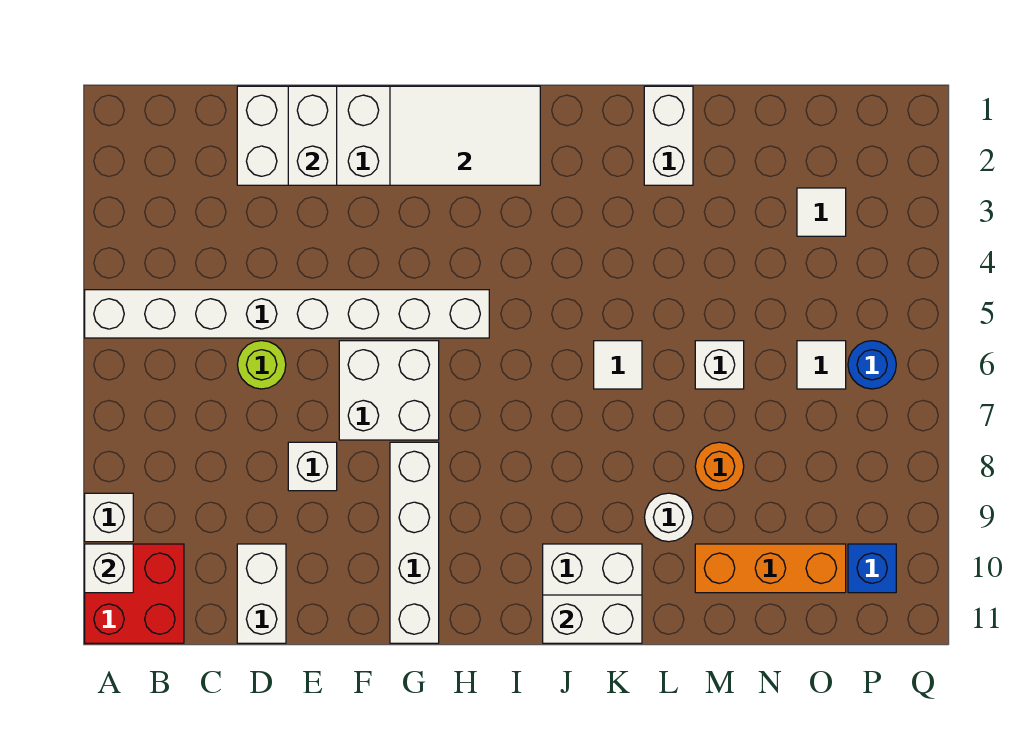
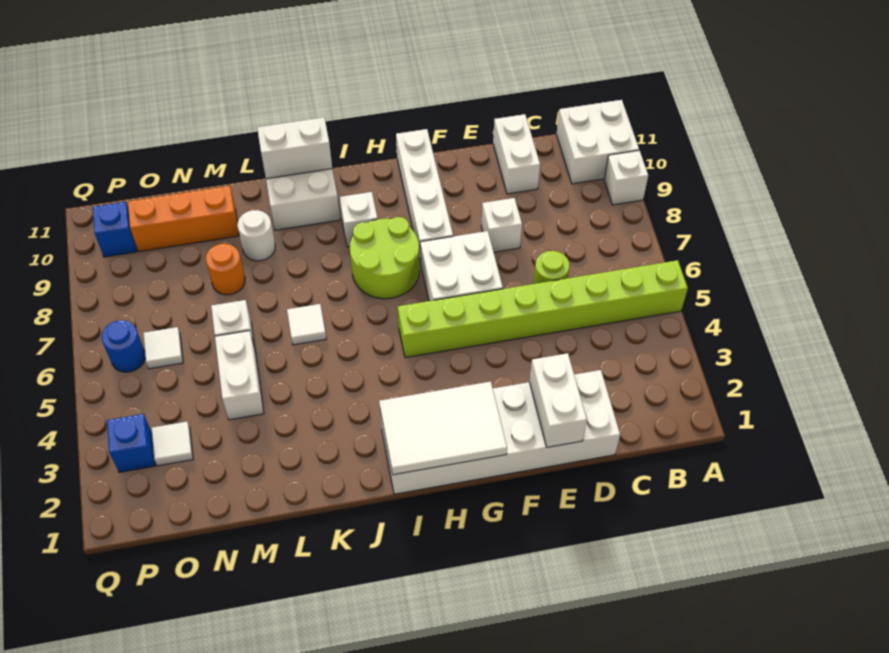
white brick A5:H5 level 1 -> lime brick A5:H5 level 1
red brick A10:B11 level 1 -> white brick A10:B11 level 1
white brick A10 level 2 -> white brick I9 level 1
none -> lime round brick H7:I8 level 1
white brick L1:L2 level 1 -> white brick M4:M5 level 1
none -> blue brick P3 level 1

